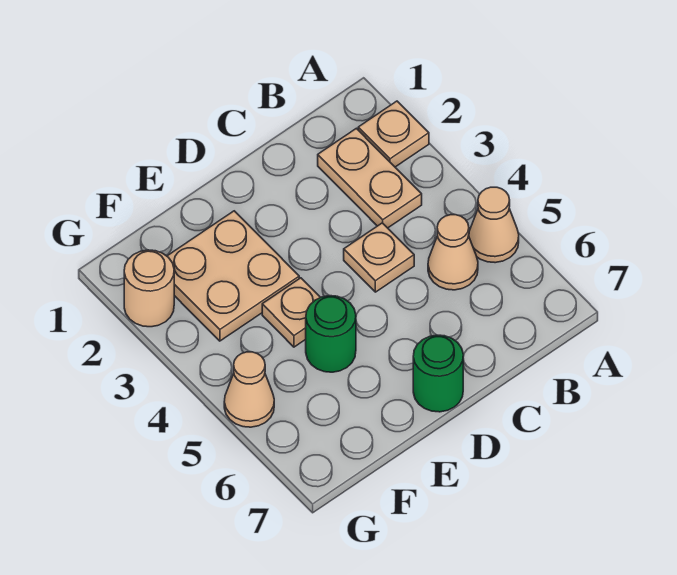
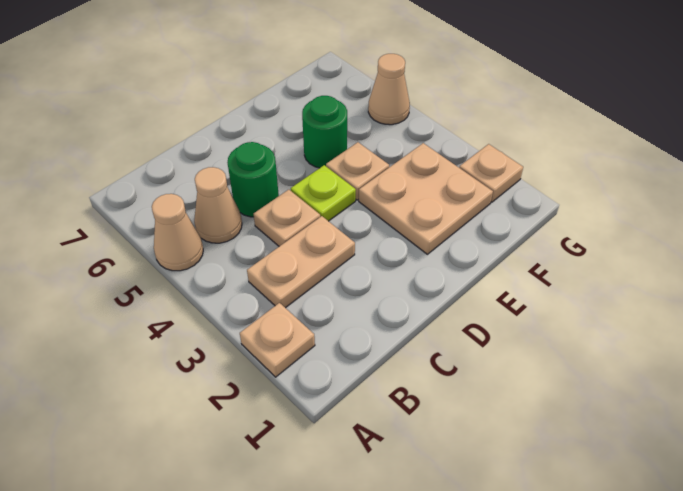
tan plate B2:B3 level 1 -> tan plate B3:C3 level 1
none -> lime plate D4 level 1
green round brick D7 level 1 -> green round brick C5 level 1
tan round brick G2 level 1 -> tan plate G2 level 1

